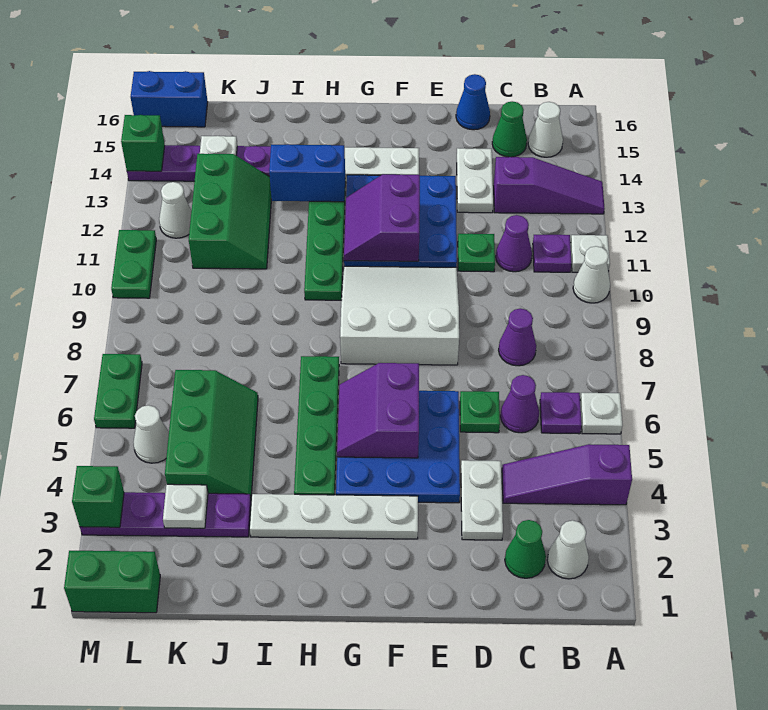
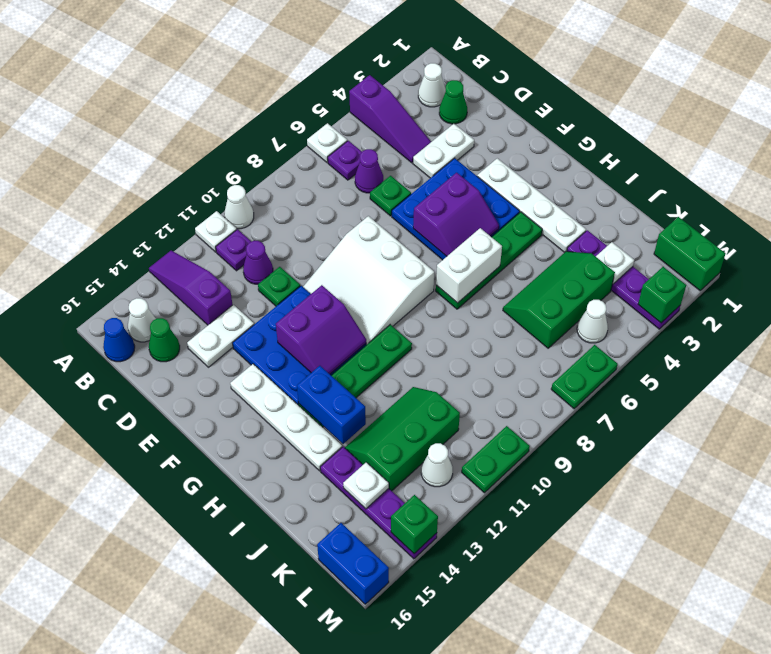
purple cone C8 level 1 -> none
blue cone D16 level 1 -> blue cone B16 level 1
none -> white brick H6:H7 level 2

